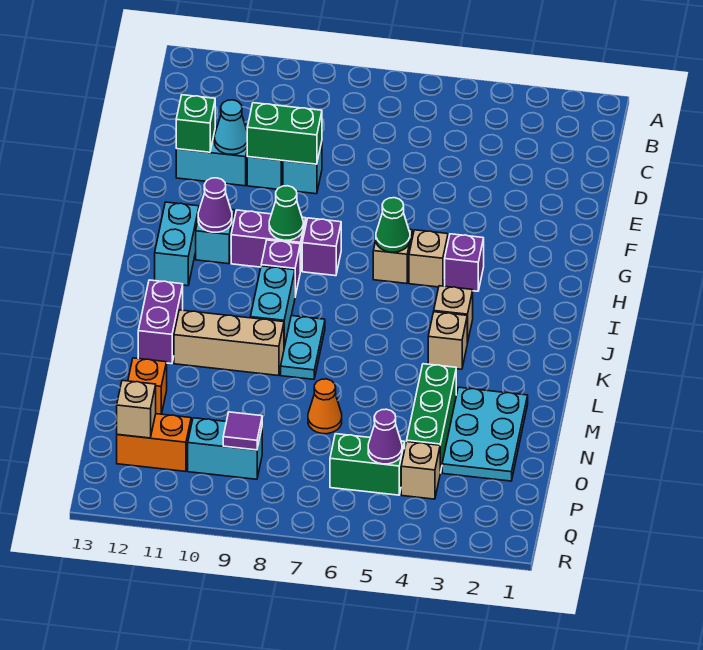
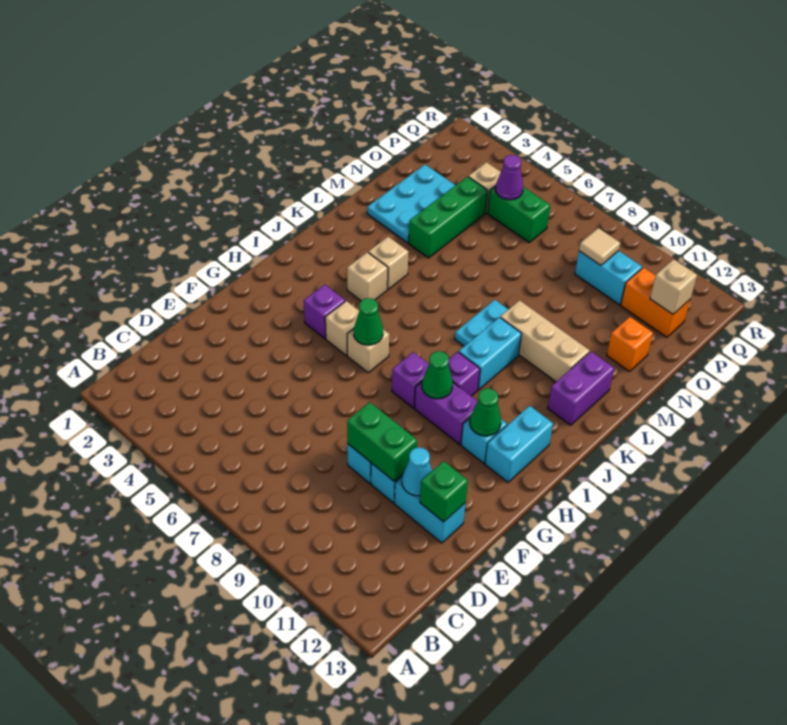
purple cone H11 level 2 -> green cone H11 level 2
orange cone N7 level 1 -> none
purple tile P9 level 2 -> tan tile P9 level 2

